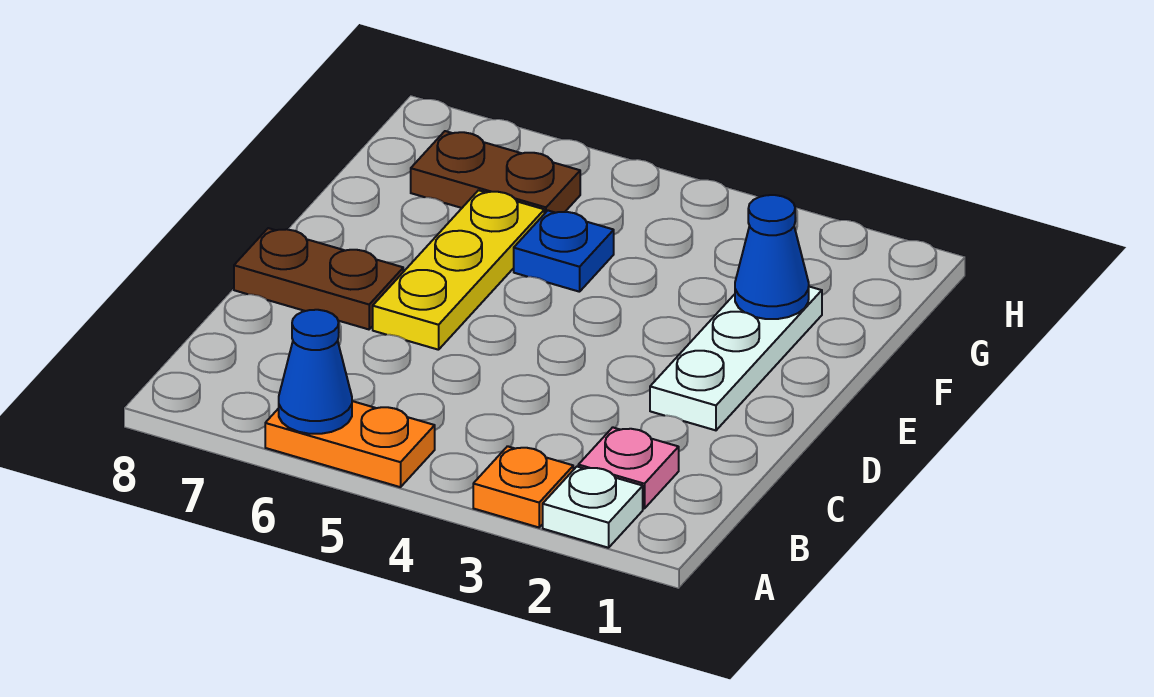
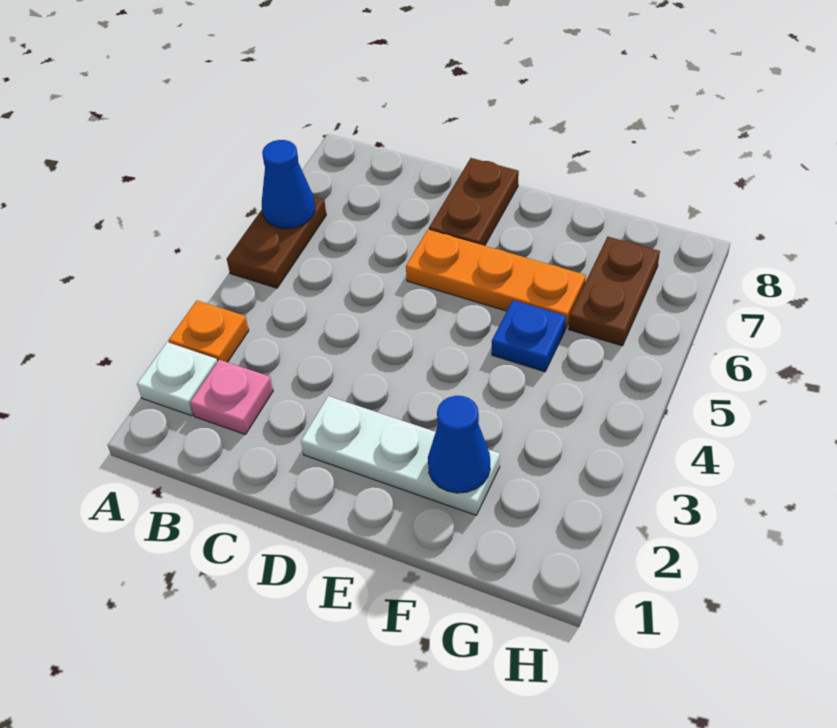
orange plate A5:A6 level 1 -> brown plate A5:A6 level 1
yellow plate D6:F6 level 1 -> orange plate D6:F6 level 1

